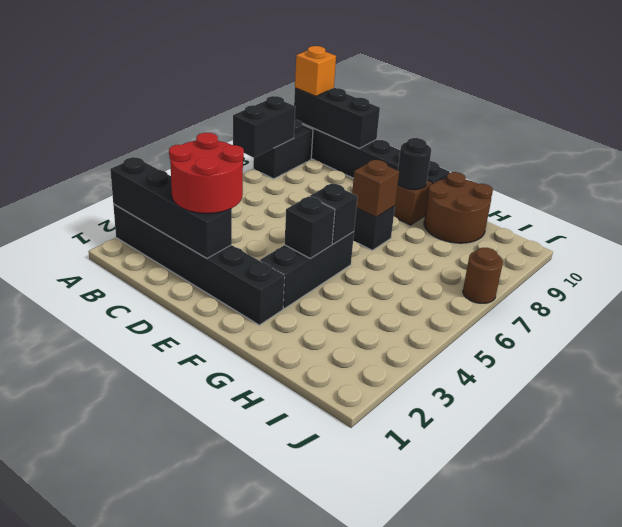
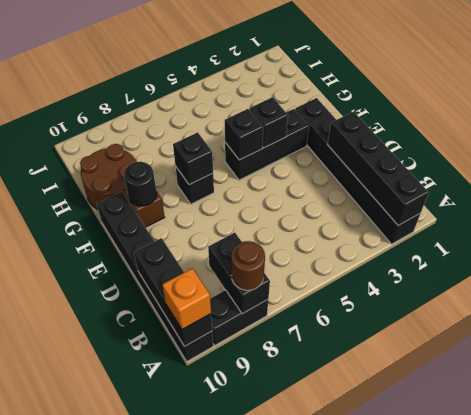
black brick A7:A8 level 2 -> black brick A8:B8 level 2
red round brick C2:D3 level 3 -> none
brown brick F7 level 2 -> black brick F7 level 2
brown round brick J7 level 1 -> brown round brick A8 level 3

